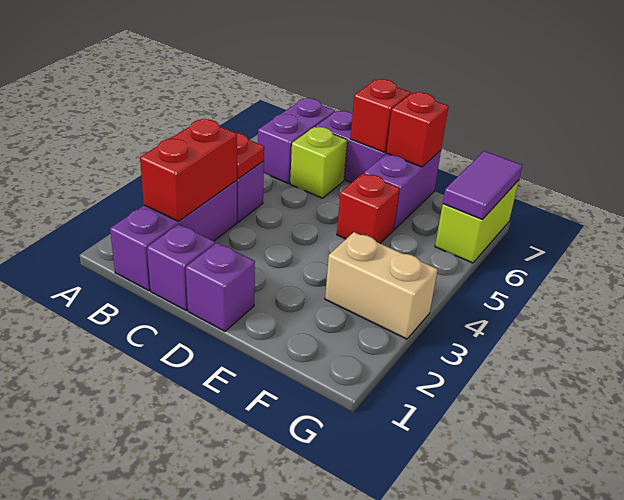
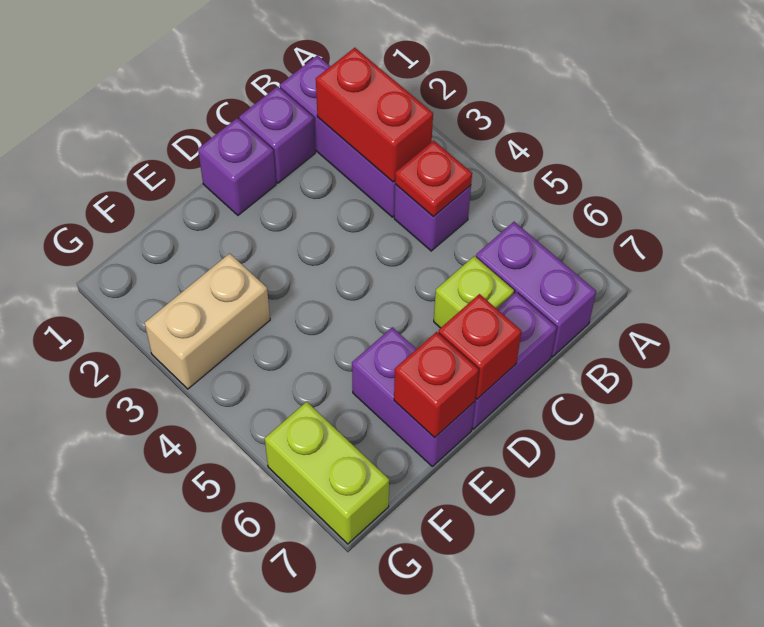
red brick E5 level 1 -> none
purple tile G6:G7 level 2 -> none

